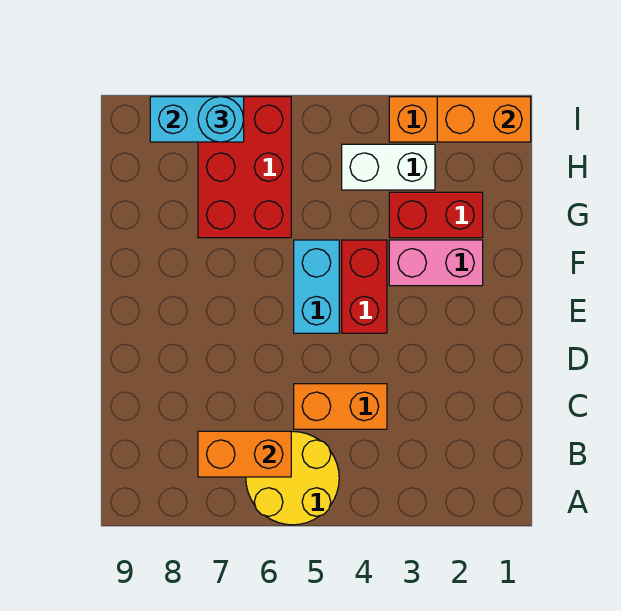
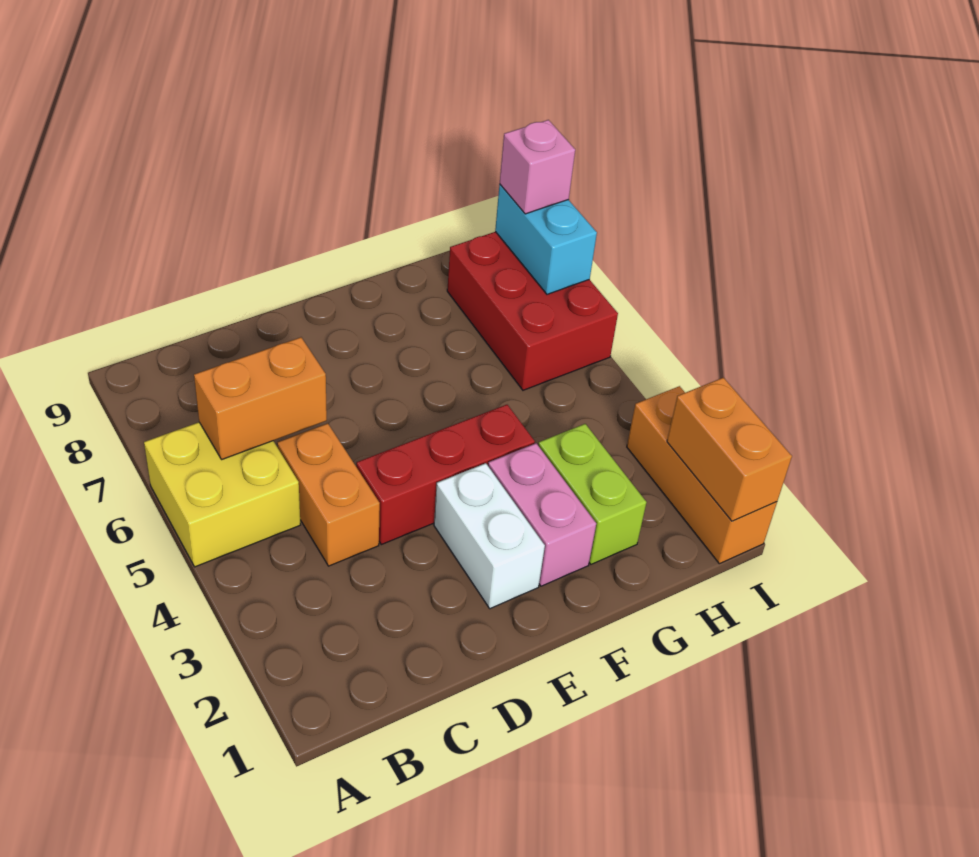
yellow round brick A5:B6 level 1 -> yellow brick A5:B6 level 1
orange brick B6:B7 level 2 -> orange brick B6:C6 level 2
red brick E4:F4 level 1 -> red brick D4:F4 level 1
cyan brick E5:F5 level 1 -> none
red brick G2:G3 level 1 -> lime brick G2:G3 level 1
red brick G6:I7 level 1 -> red brick H6:I8 level 1
white brick H3:H4 level 1 -> white brick E2:E3 level 1
cyan round brick I7 level 3 -> none
none -> pink brick I8 level 3

